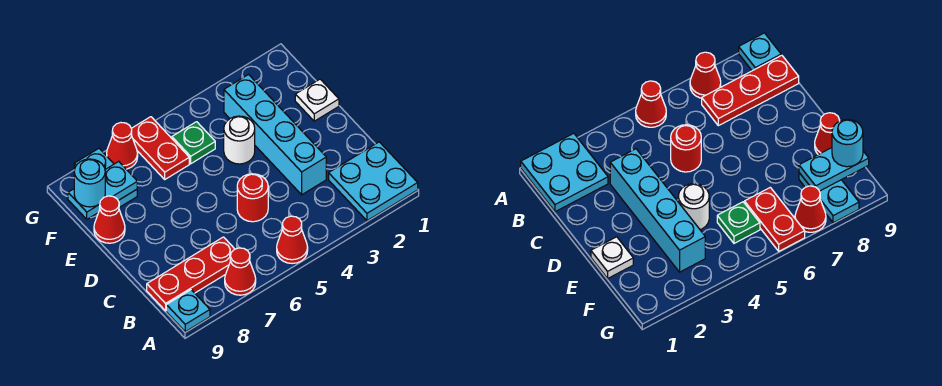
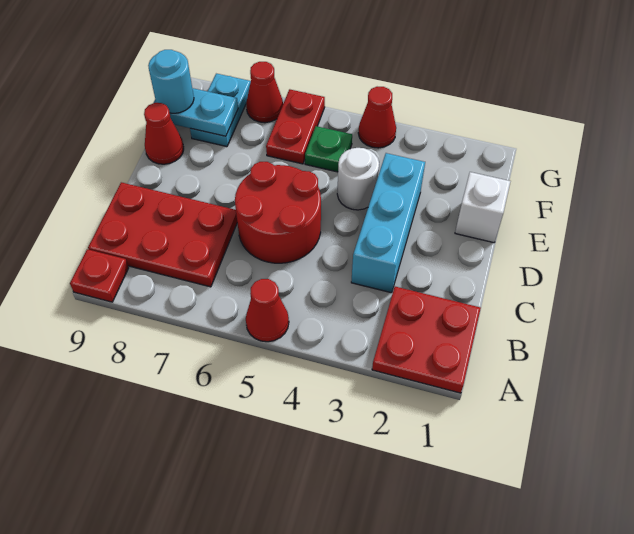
cyan plate A1:B2 level 1 -> red plate A1:B2 level 1
red cone A7 level 1 -> red cone G4 level 1
cyan plate A9 level 1 -> red plate A9 level 1
red plate B7:B9 level 1 -> red plate B7:C9 level 1
cyan brick C3:F3 level 1 -> cyan brick C3:E3 level 1
red round brick C5 level 1 -> red round brick C5:D6 level 1
white plate E1 level 1 -> white brick E1 level 1

